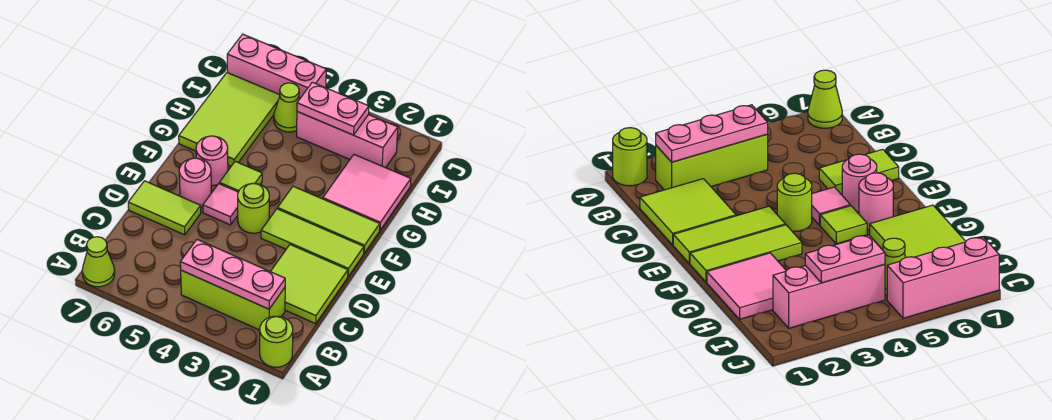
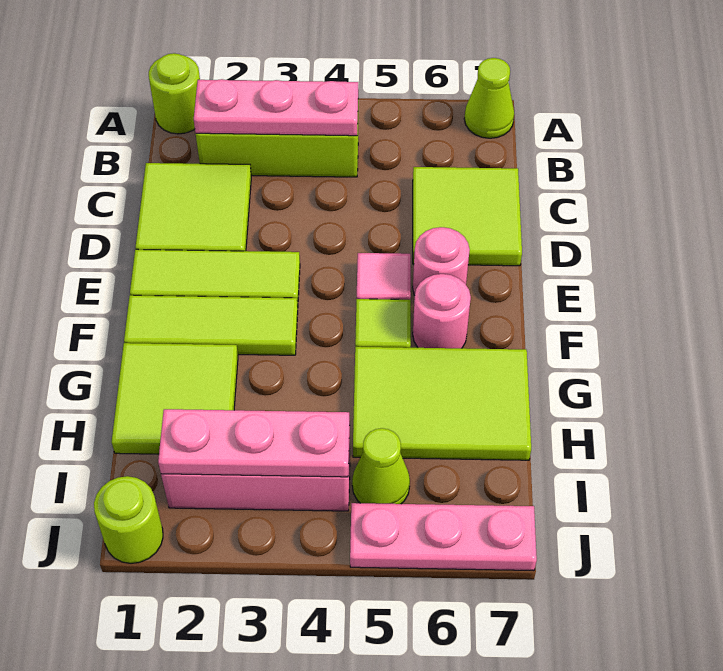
lime tile D6:D7 level 1 -> lime tile C6:D7 level 1
lime round brick E4 level 1 -> lime round brick J1 level 1
pink tile G1:H2 level 1 -> lime tile G1:H2 level 1
lime tile G6:I7 level 1 -> lime tile G5:H7 level 1
pink plate I3:I4 level 2 -> pink plate I2:I4 level 2
pink brick J5:J7 level 1 -> pink plate J5:J7 level 1

